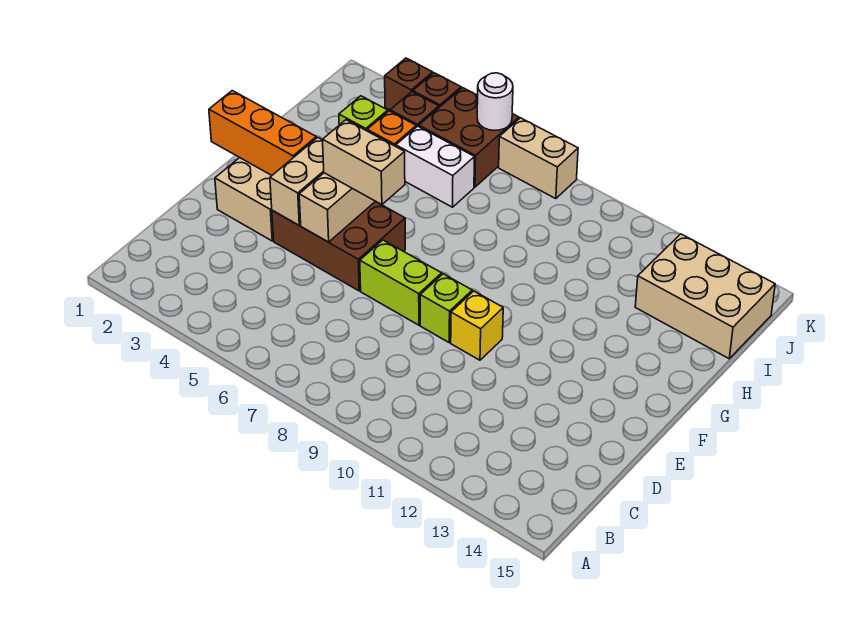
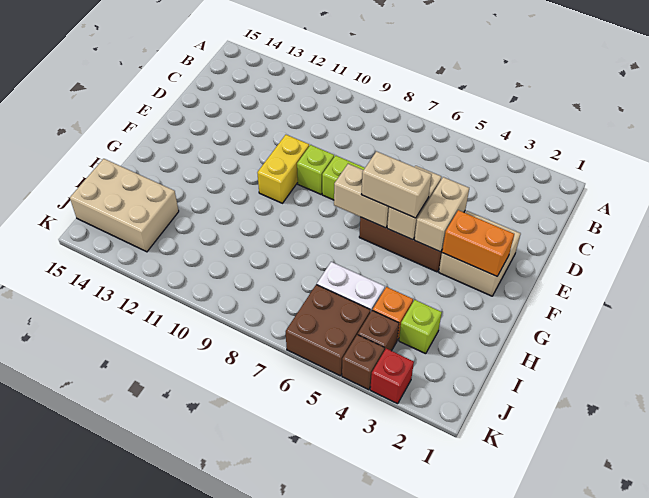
yellow brick E10 level 1 -> yellow brick E10:F10 level 1
orange brick F1:F3 level 2 -> orange brick F2:F3 level 2
brown brick K3 level 1 -> red brick K3 level 1
white round brick K6 level 2 -> none
tan brick K7:K8 level 1 -> tan brick F6:F7 level 2

